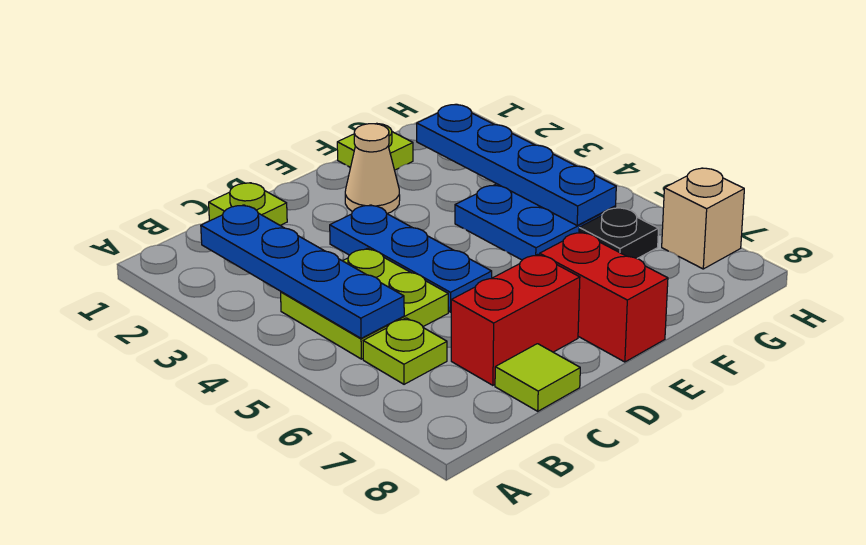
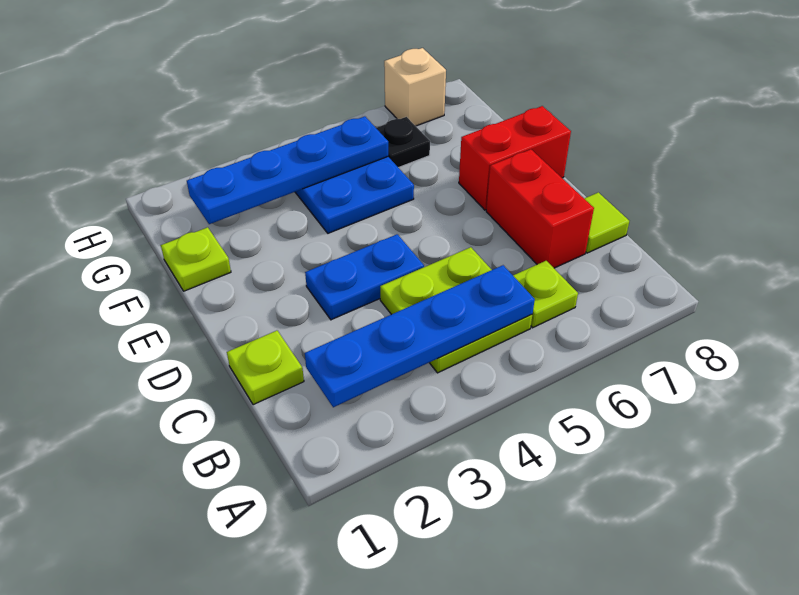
blue plate D3:D5 level 1 -> blue plate D3:D4 level 1
tan cone E2 level 1 -> none

